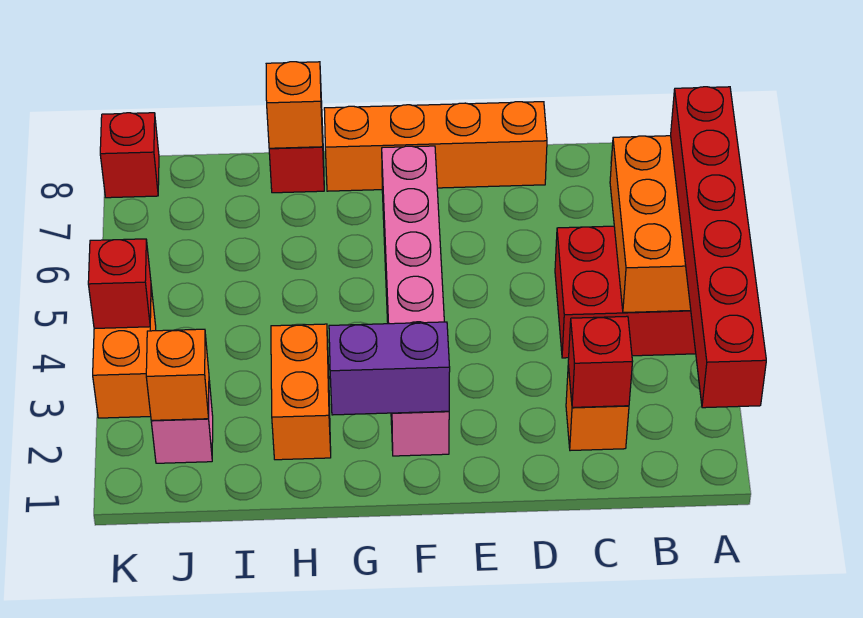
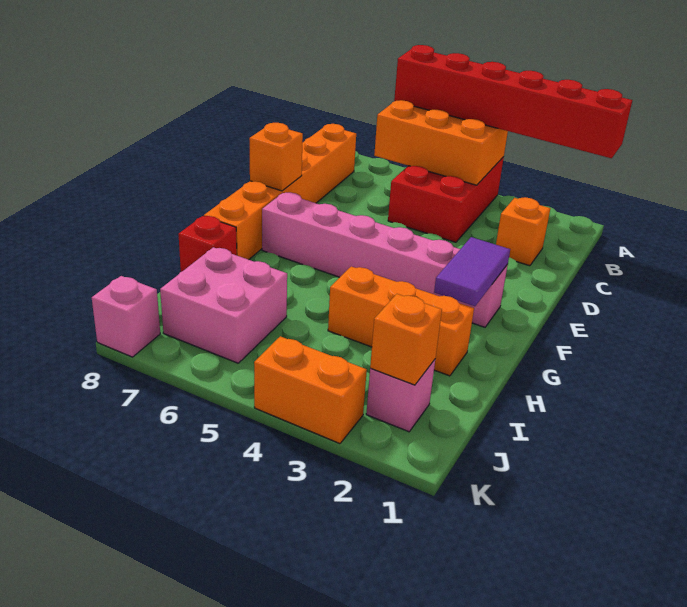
red brick C2 level 2 -> none
orange brick D8:G8 level 1 -> orange brick B8:G8 level 1
purple brick F2:G2 level 2 -> purple tile F2:G2 level 2
orange brick H2:H3 level 1 -> orange brick H2:H4 level 1
orange brick H8 level 2 -> orange brick E8 level 2
none -> pink brick I6:J7 level 1
red brick K4 level 2 -> none
red brick K8 level 1 -> pink brick K8 level 1

